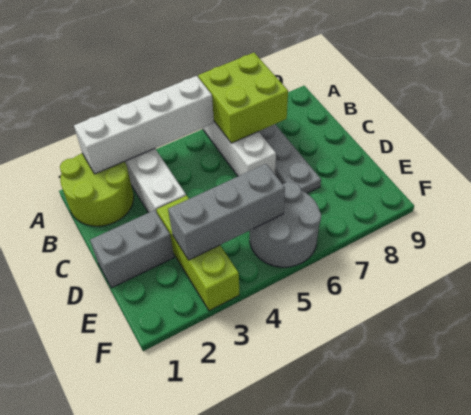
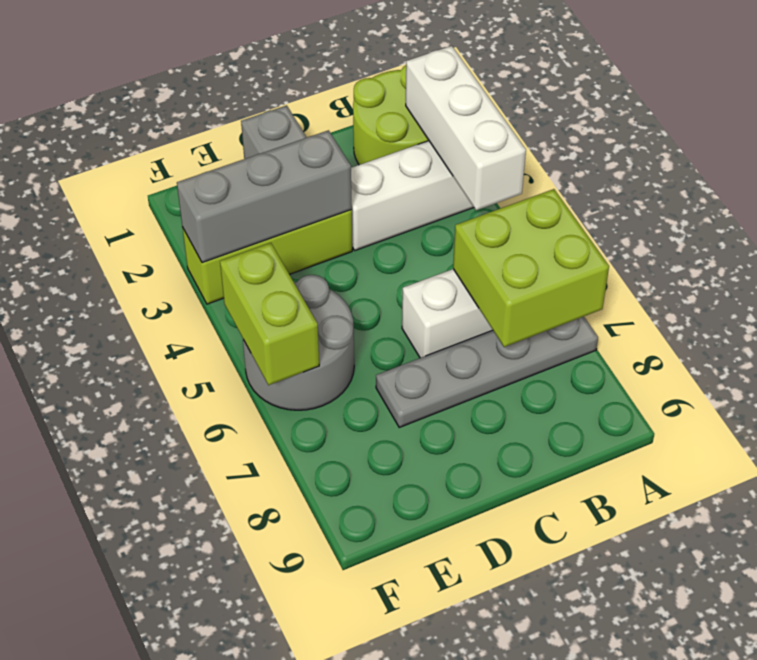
white brick A2:A5 level 2 -> white brick A2:A4 level 2
grey brick E3:E5 level 2 -> grey brick D3:F3 level 2
none -> lime brick F5:F6 level 2

